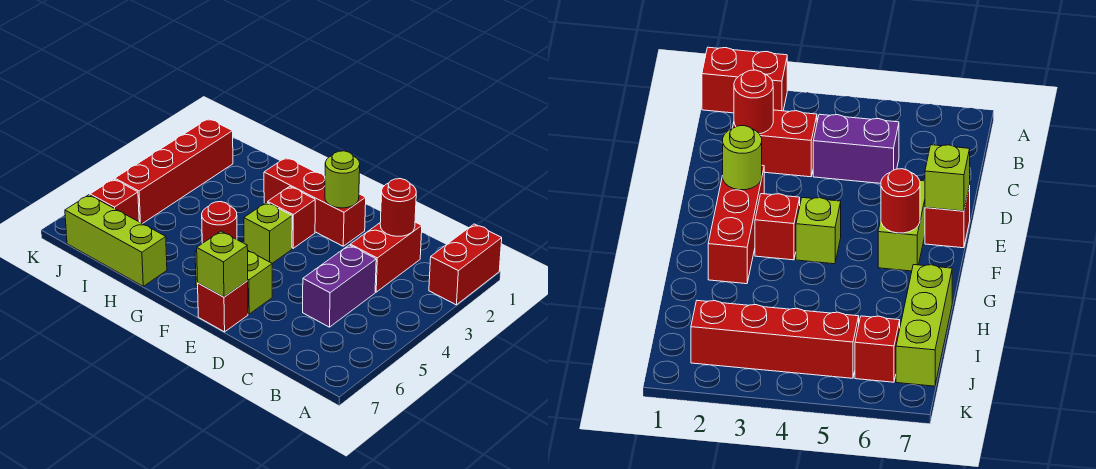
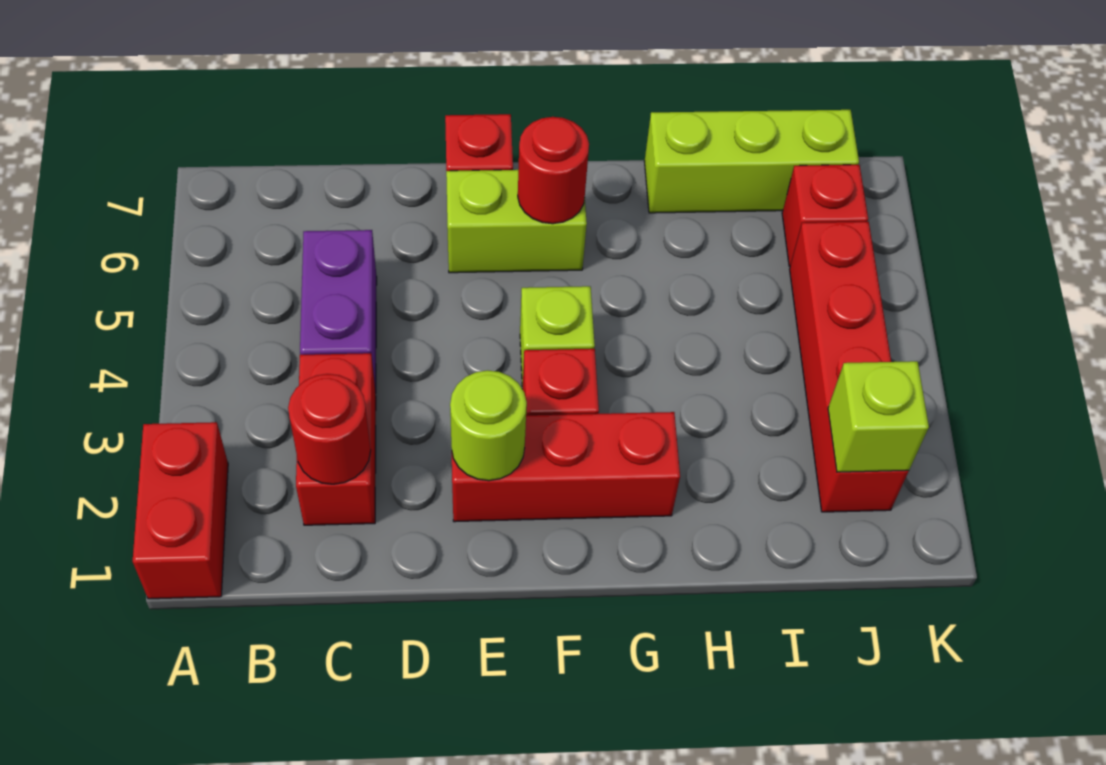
lime brick E7 level 2 -> lime brick J2 level 2

